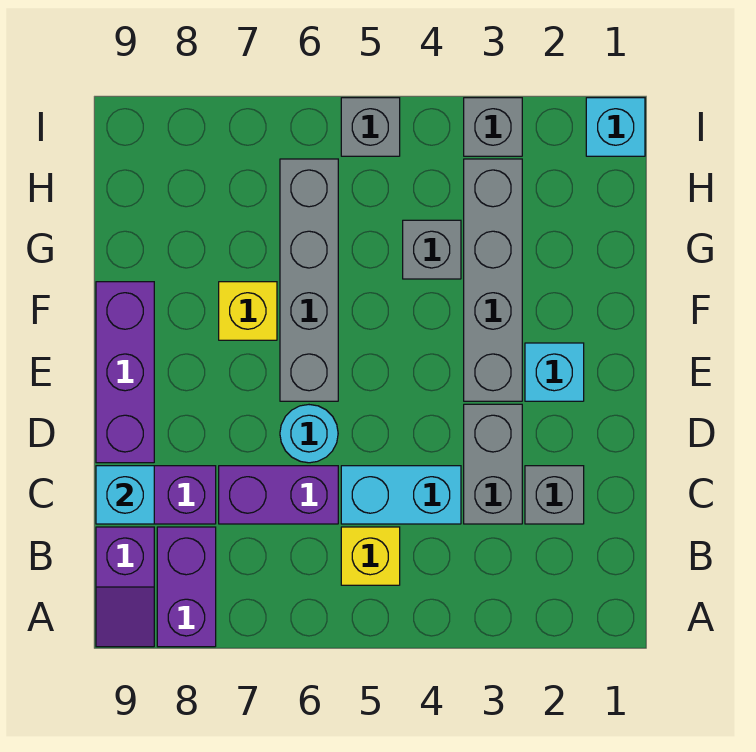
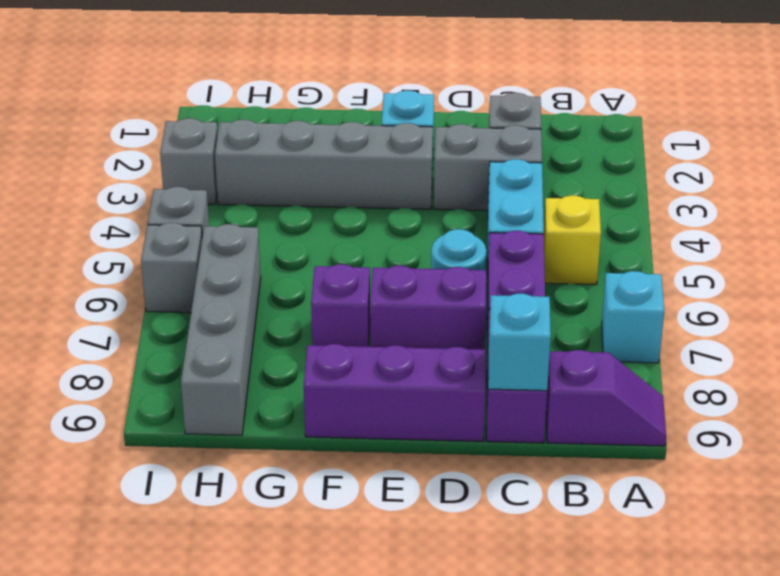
purple brick A8:B8 level 1 -> purple brick D7:E7 level 1
grey brick E6:H6 level 1 -> grey brick H6:H9 level 1
yellow brick F7 level 1 -> purple brick F7 level 1
grey brick G4 level 1 -> grey brick I6 level 1
cyan brick I1 level 1 -> cyan brick A7 level 1

